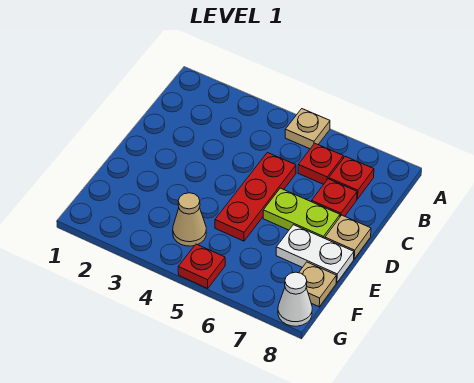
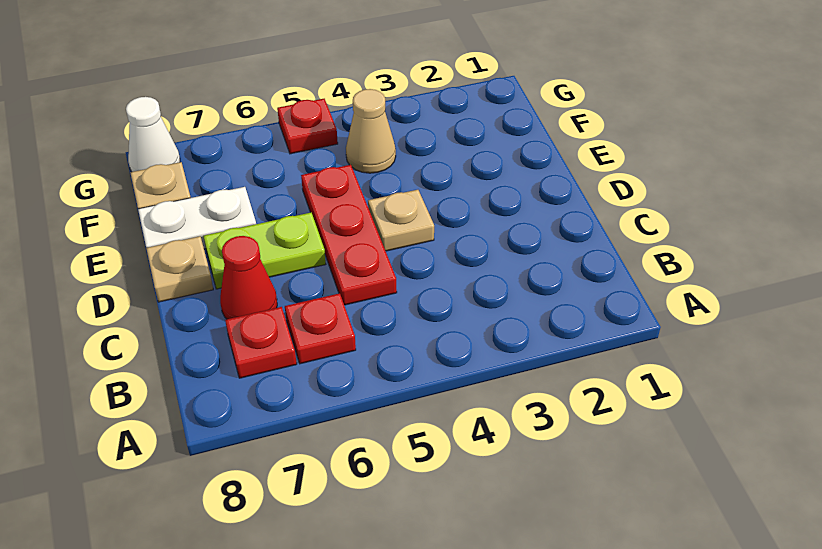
tan plate A5 level 1 -> tan plate D4 level 1
red plate C7 level 1 -> red cone C7 level 1

